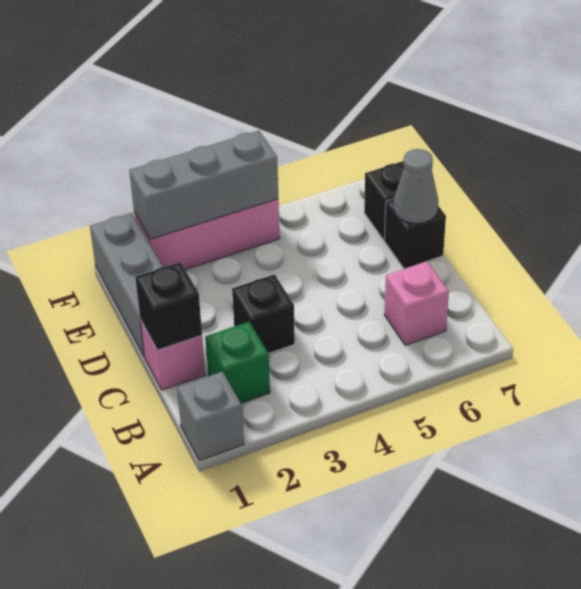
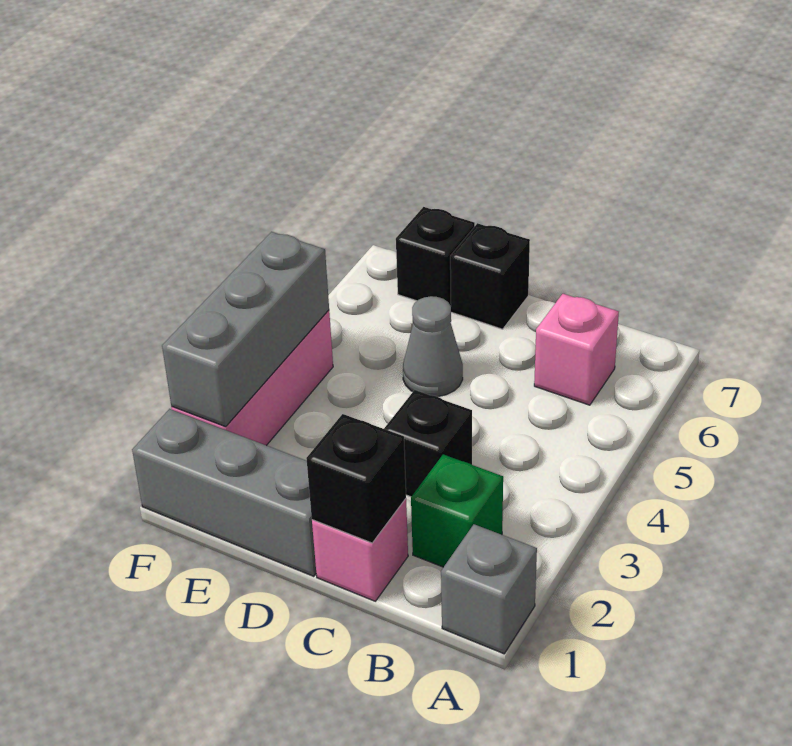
grey cone D7 level 2 -> grey cone D5 level 1

